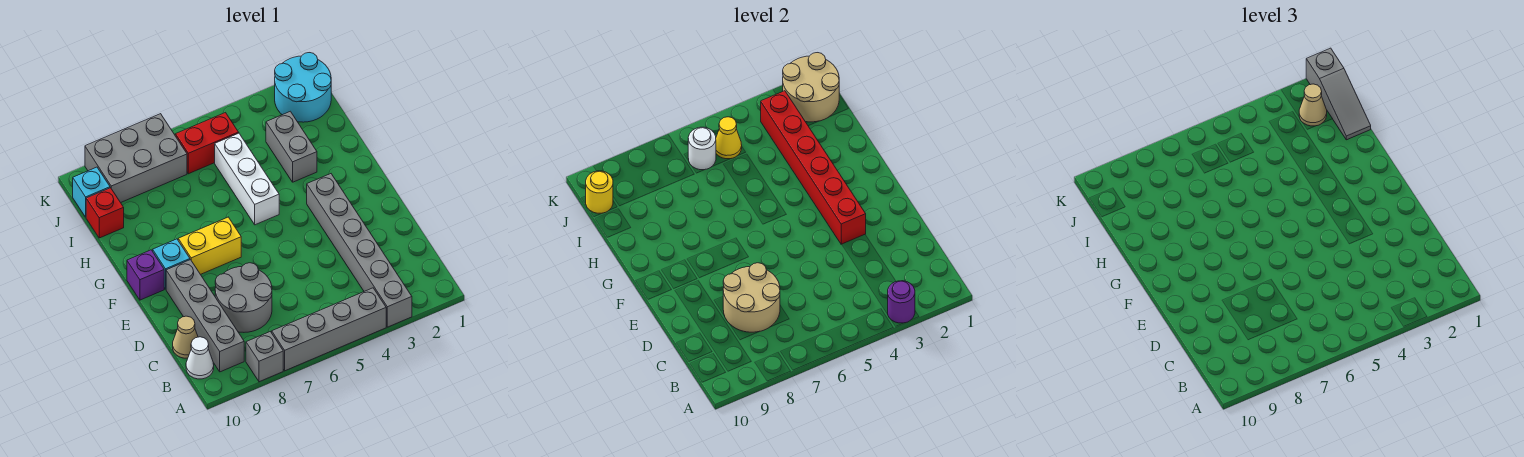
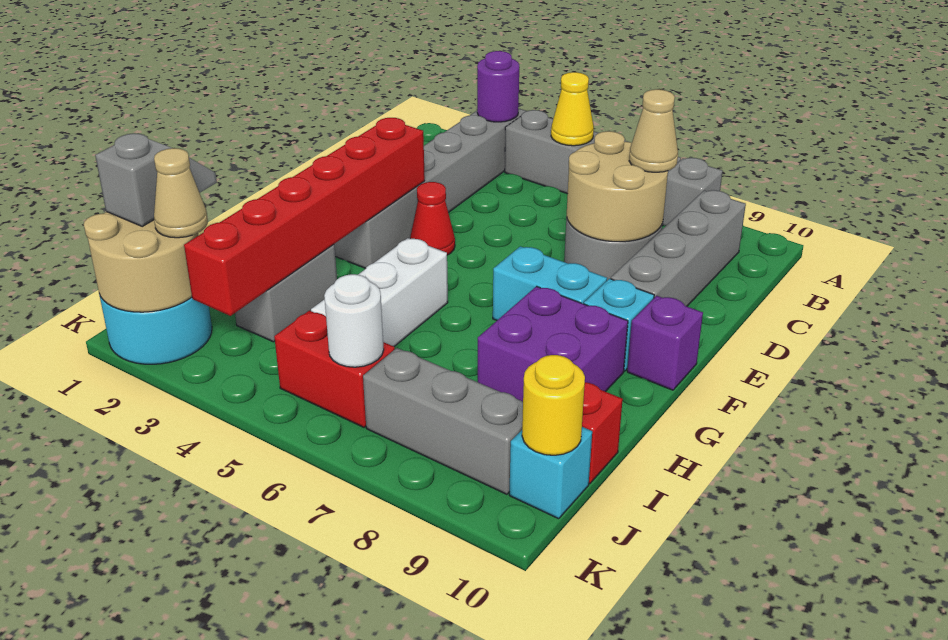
white cone B10 level 1 -> none
tan cone C10 level 1 -> tan cone C8 level 3
none -> red cone E4 level 1
yellow brick F7:F8 level 1 -> cyan brick F7:F8 level 1
none -> purple brick G8:H9 level 1
grey slope I1:K1 level 3 top K -> grey slope I1:J1 level 3 top J
yellow cone J5 level 2 -> yellow cone A5 level 2
grey brick J7:K9 level 1 -> grey brick J7:J9 level 1

